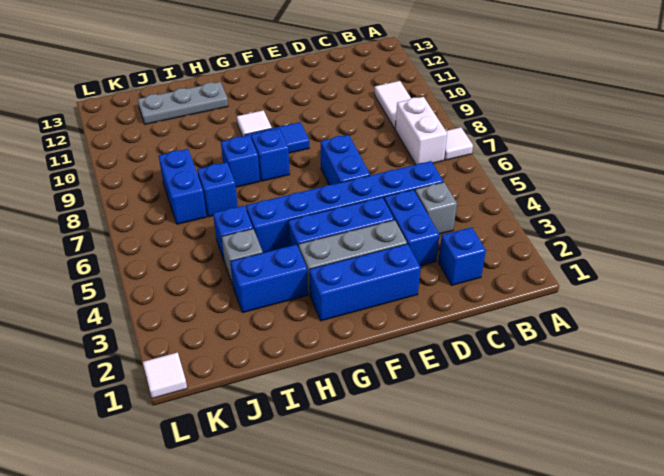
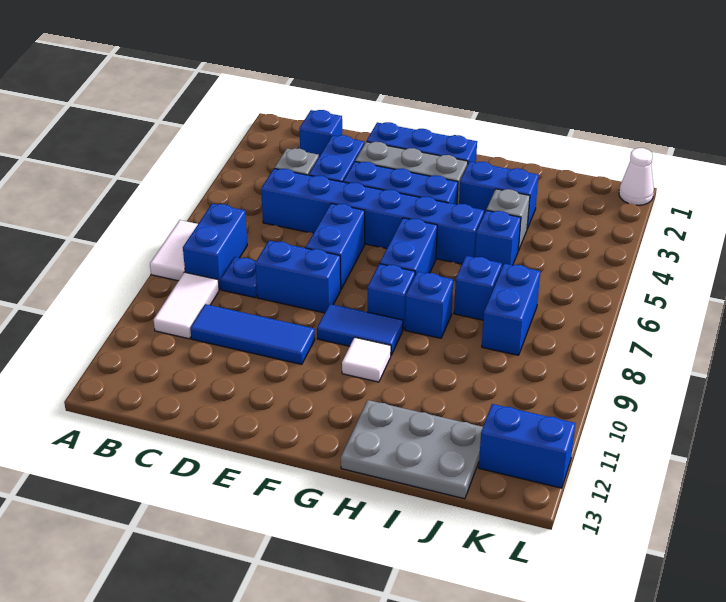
white tile A7 level 1 -> white tile A7:A8 level 1
white brick B7:B8 level 1 -> blue brick B7:B8 level 1
none -> blue plate C8 level 1
none -> blue tile C10:E10 level 1
none -> blue brick D8:E8 level 1
none -> blue brick G6:G7 level 1
grey plate H12:J12 level 1 -> grey plate H12:J13 level 1
none -> blue brick K12:L12 level 1
white tile L1 level 1 -> white cone L1 level 1

